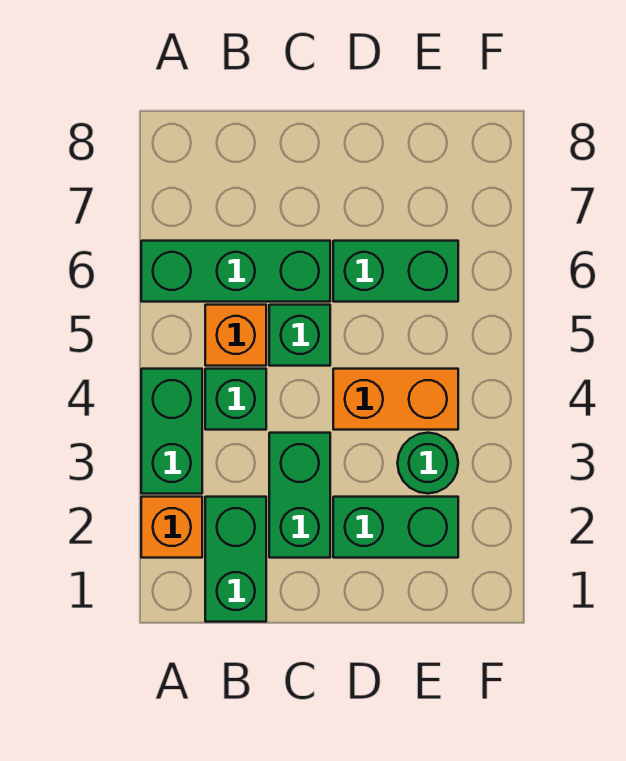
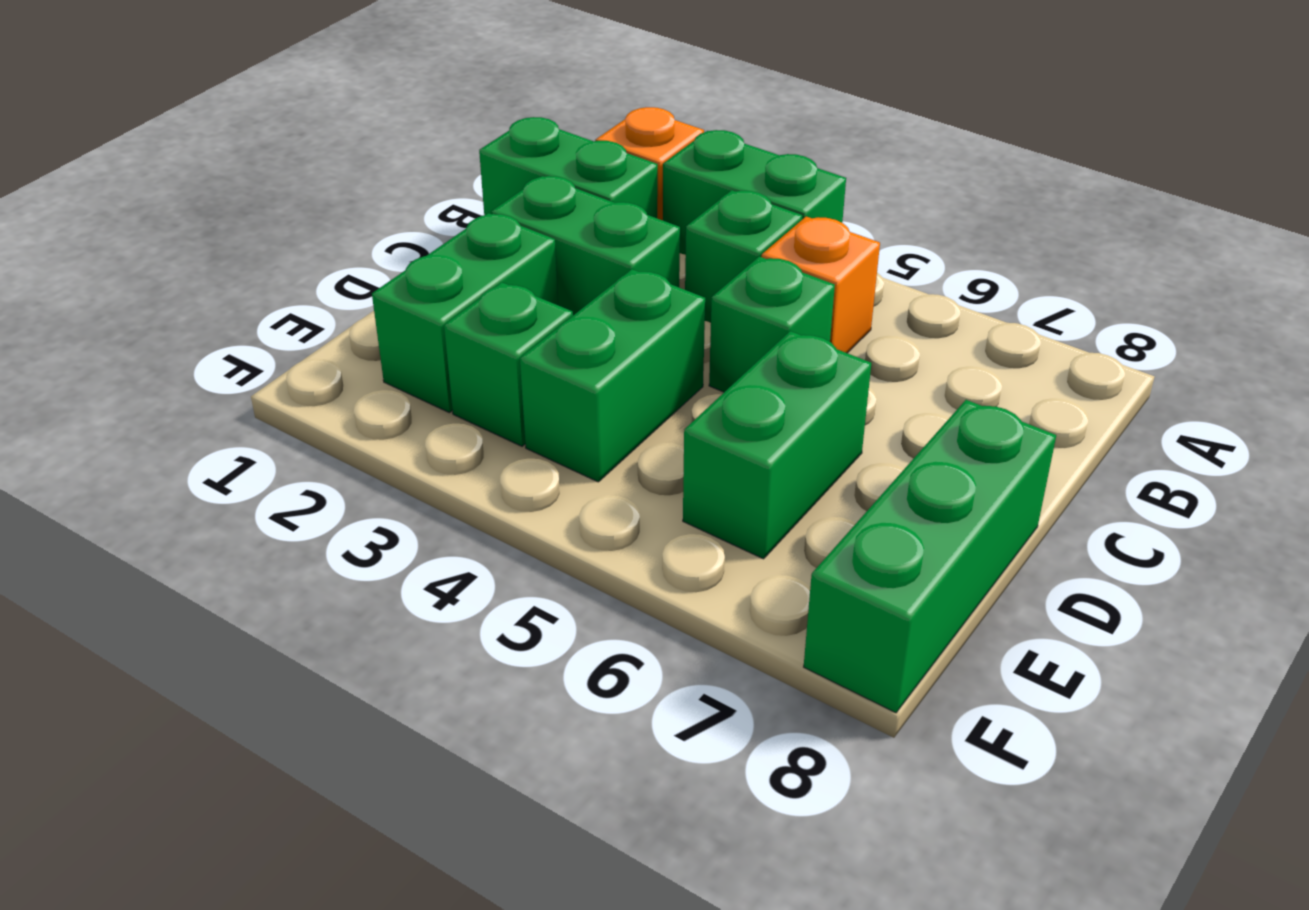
green brick A6:C6 level 1 -> green brick D8:F8 level 1
orange brick D4:E4 level 1 -> green brick D4:E4 level 1
green round brick E3 level 1 -> green brick E3 level 1

